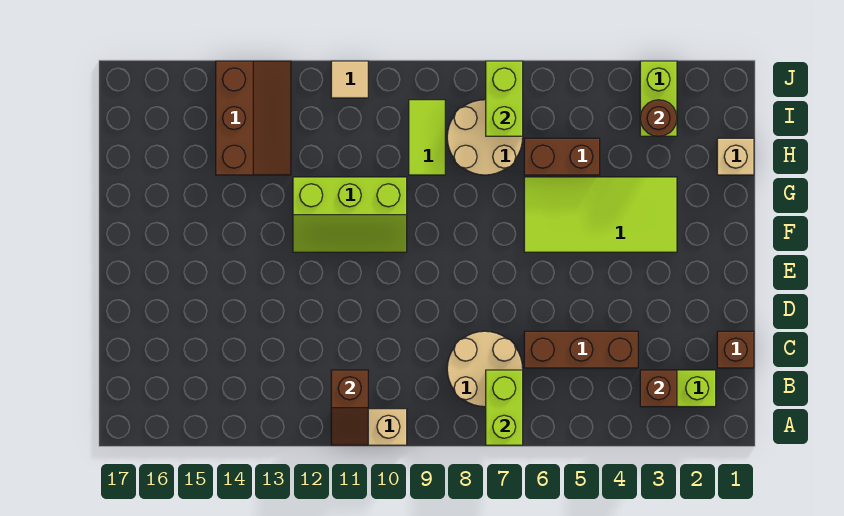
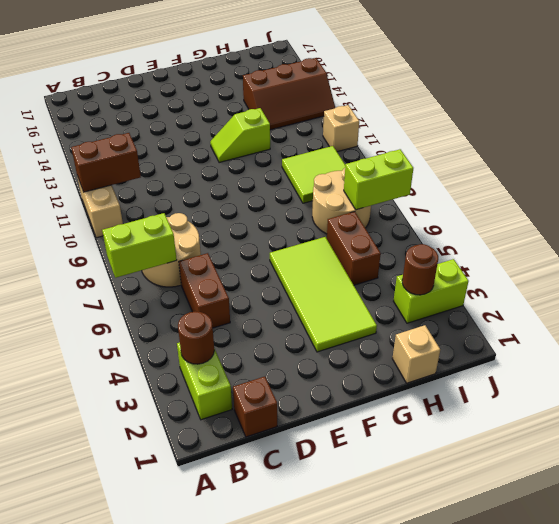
brown slope A11:B11 level 2 top B -> brown brick A11:B11 level 2
brown brick B3 level 2 -> brown round brick B3 level 2
brown brick C4:C6 level 1 -> brown brick C5:C6 level 1
lime slope F10:G12 level 1 top G -> lime slope F12:G12 level 1 top G
lime tile H9:I9 level 1 -> lime tile H9:I10 level 1
tan tile J11 level 1 -> tan brick J11 level 1

